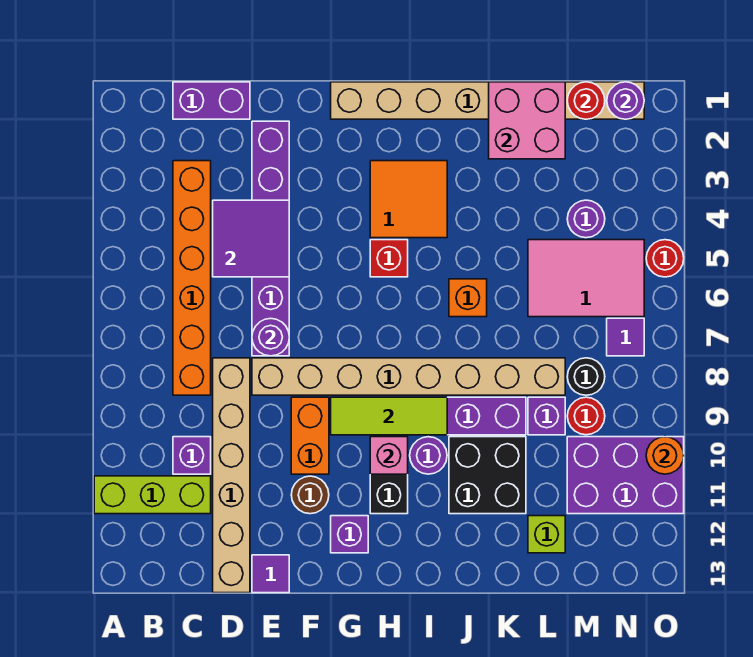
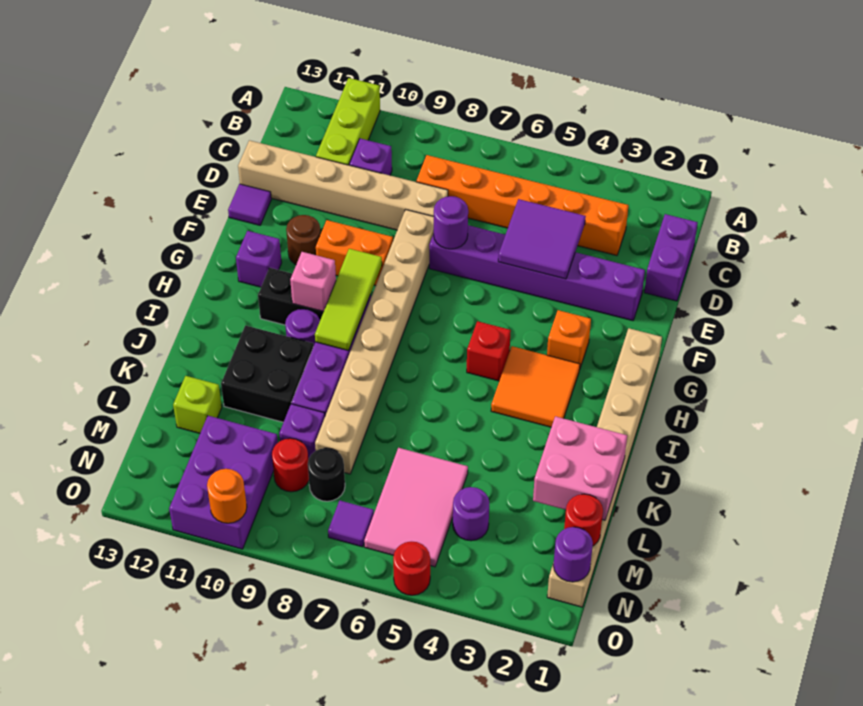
orange brick J6 level 1 -> orange brick G3 level 1

